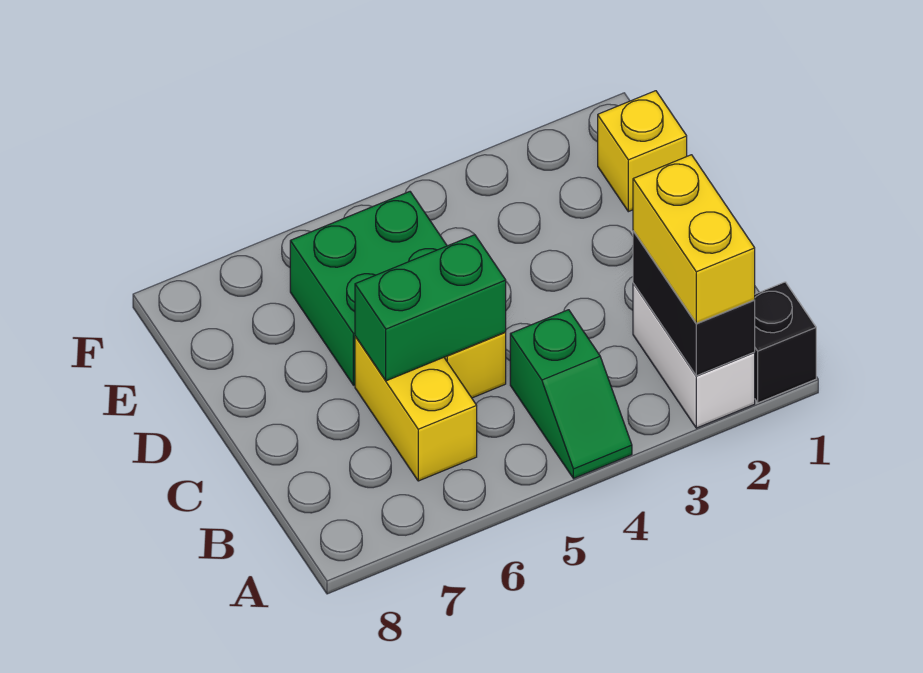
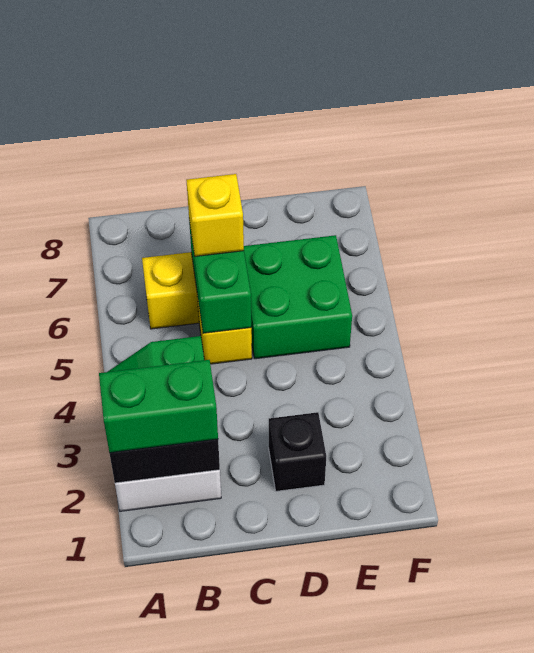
black brick A1 level 1 -> black brick D2 level 1
yellow brick A2:B2 level 3 -> green brick A2:B2 level 3
yellow brick E1 level 1 -> yellow brick C6 level 3

